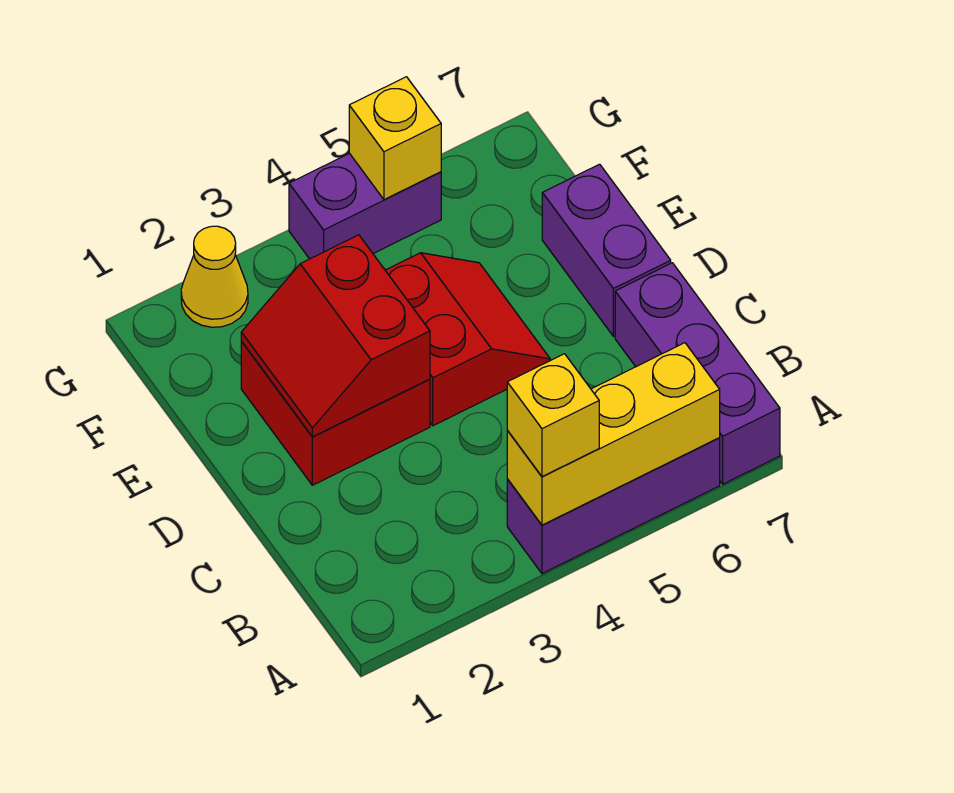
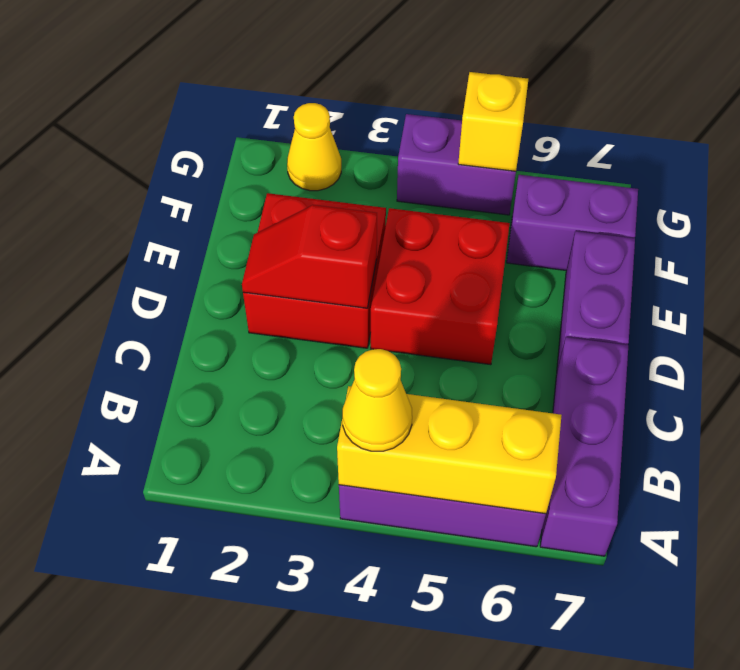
yellow brick A4 level 3 -> yellow cone A4 level 3
red slope D2:E3 level 2 top 3 -> red slope D2:D3 level 2 top 3
red slope D4:E5 level 1 top 4 -> red brick D4:E5 level 1
none -> purple brick F6:F7 level 1

